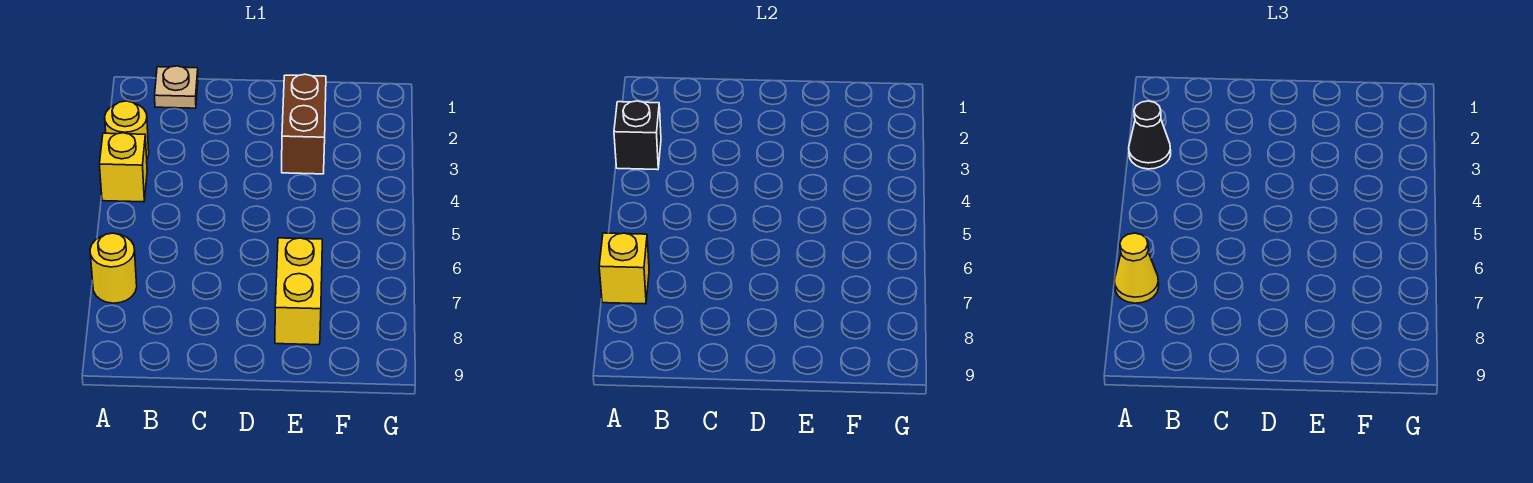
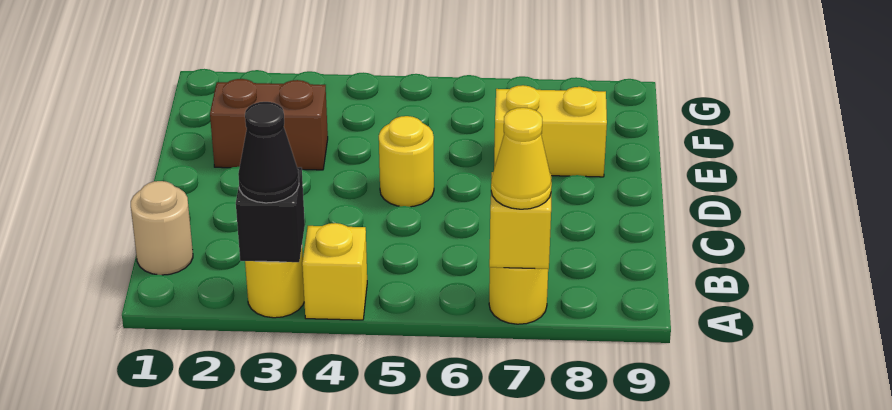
tan plate B1 level 1 -> tan round brick B1 level 1
none -> yellow round brick D5 level 1

